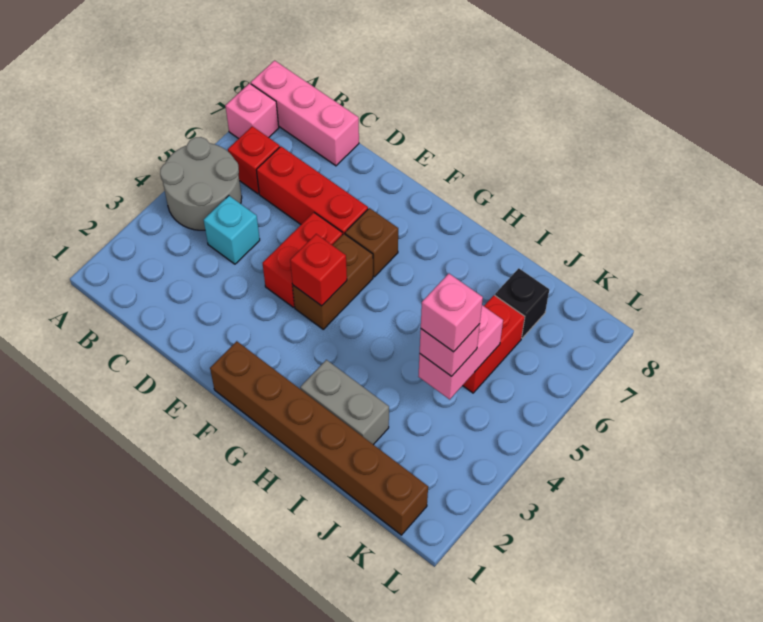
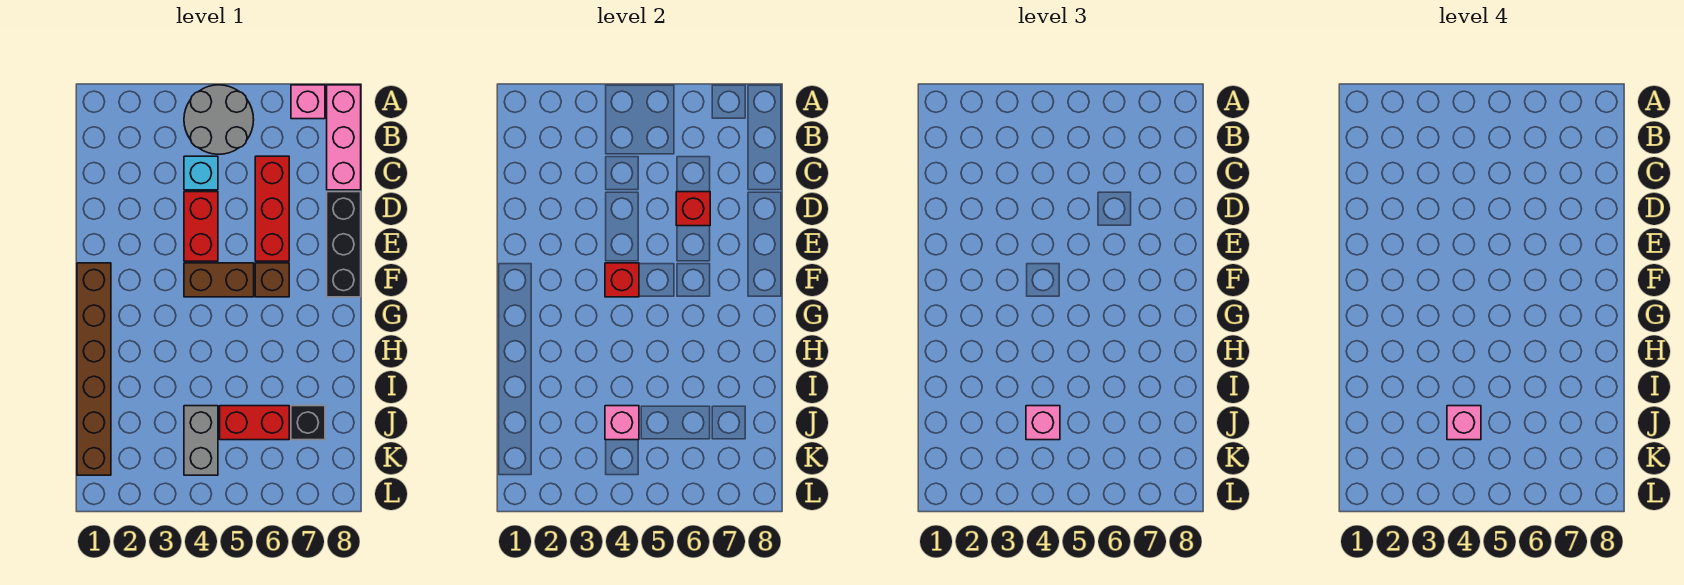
red brick B6 level 1 -> red brick D6 level 2
none -> black brick D8:F8 level 1
red brick E4:E5 level 1 -> red brick D4:E4 level 1
grey brick H2:I2 level 1 -> grey brick J4:K4 level 1
pink brick J4:J5 level 2 -> pink brick J4 level 2

